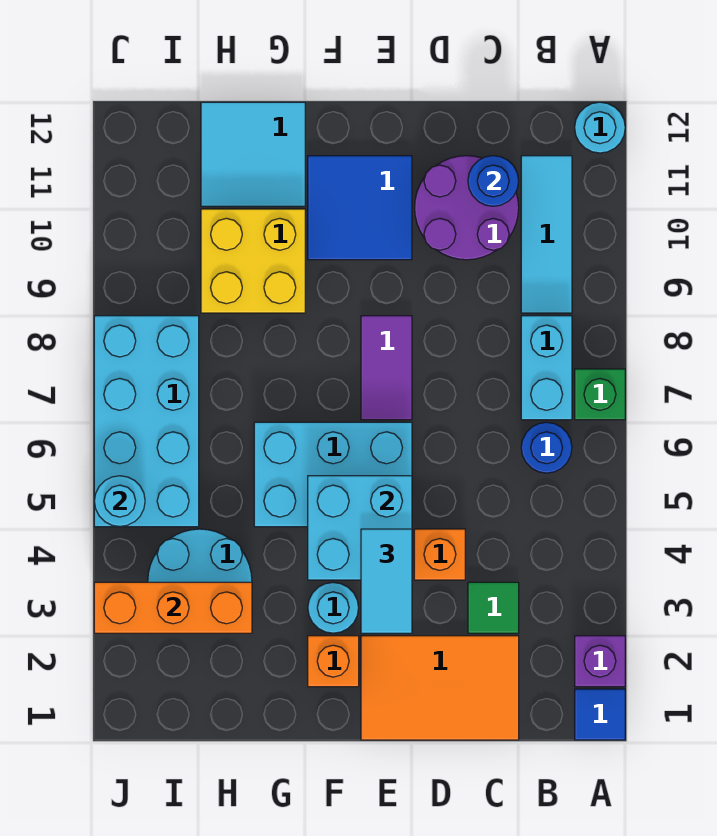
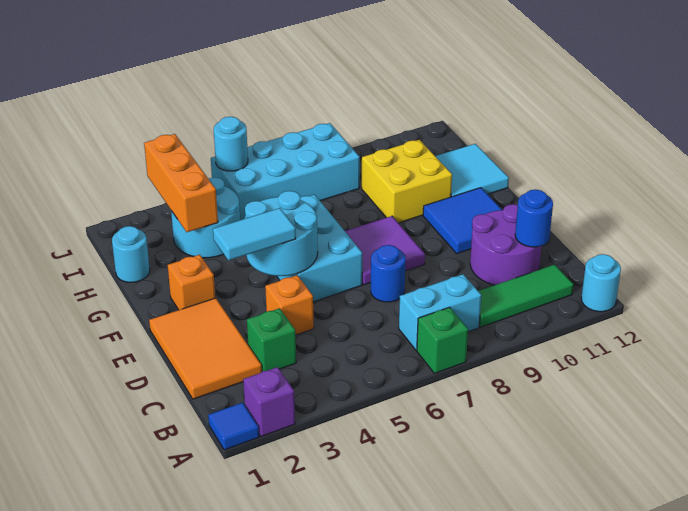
blue round brick B6 level 1 -> blue round brick D7 level 1
cyan tile B9:B11 level 1 -> green tile B9:B11 level 1
green tile C3 level 1 -> green brick C3 level 1
cyan brick E4:F5 level 2 -> cyan round brick E4:F5 level 2
purple tile E7:E8 level 1 -> purple tile E7:F8 level 1
cyan round brick F3 level 1 -> cyan round brick H1 level 1

